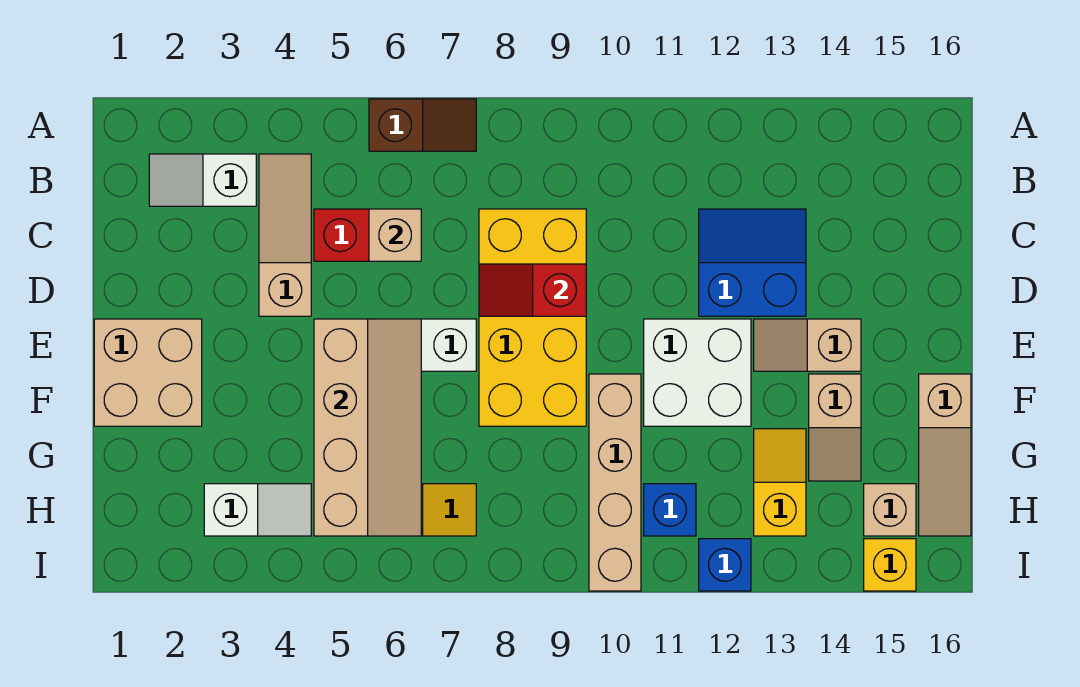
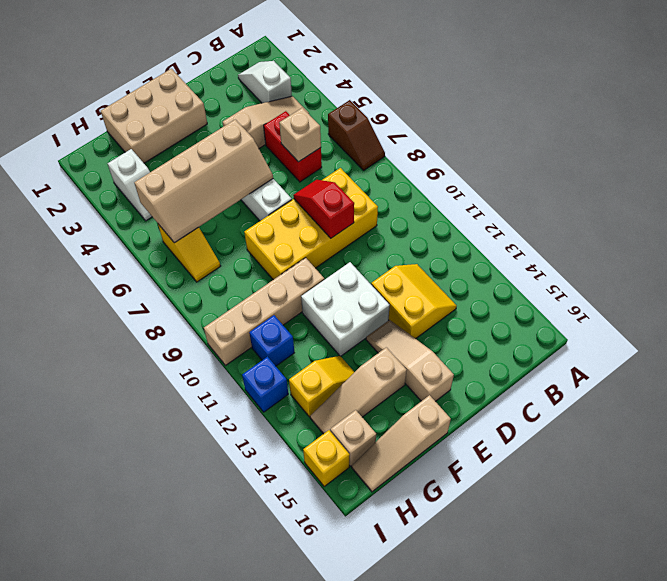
blue slope C12:D13 level 1 top D -> yellow slope C12:D13 level 1 top D
tan brick E1:F2 level 1 -> tan brick E1:G2 level 1
tan slope E13:E14 level 1 top 14 -> tan slope E13:E15 level 1 top 15
tan slope F14:G14 level 1 top F -> tan slope F14:H14 level 1 top F

